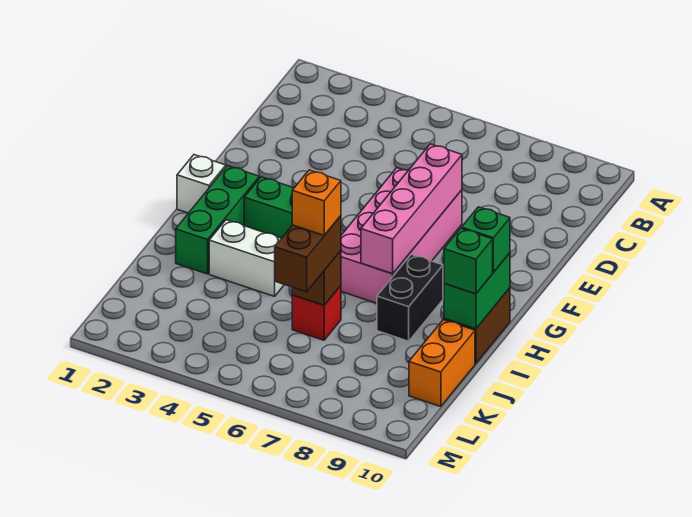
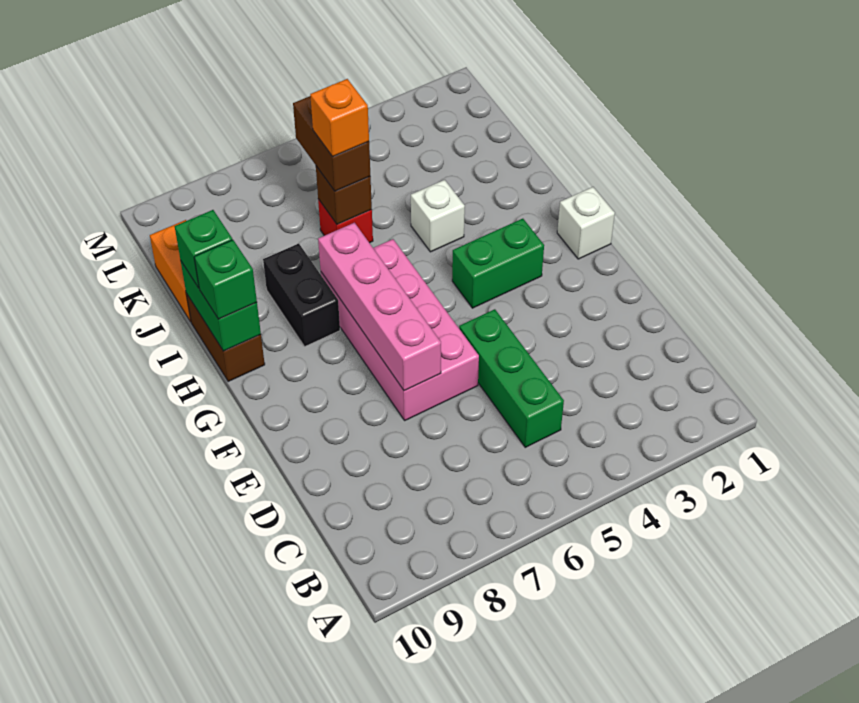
green brick G2:I2 level 1 -> green brick C5:E5 level 1
white brick I3:I4 level 1 -> white brick I4 level 1

